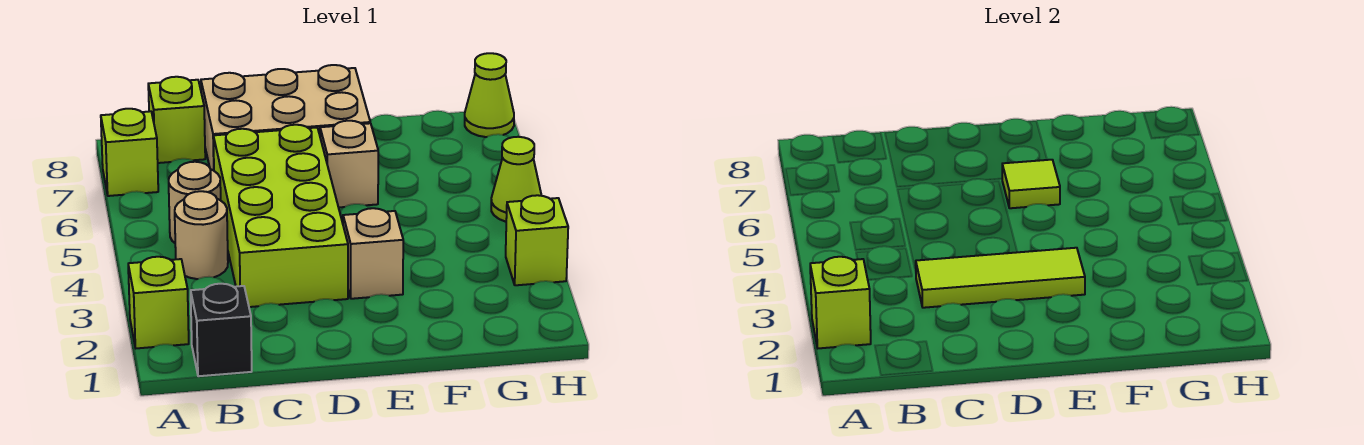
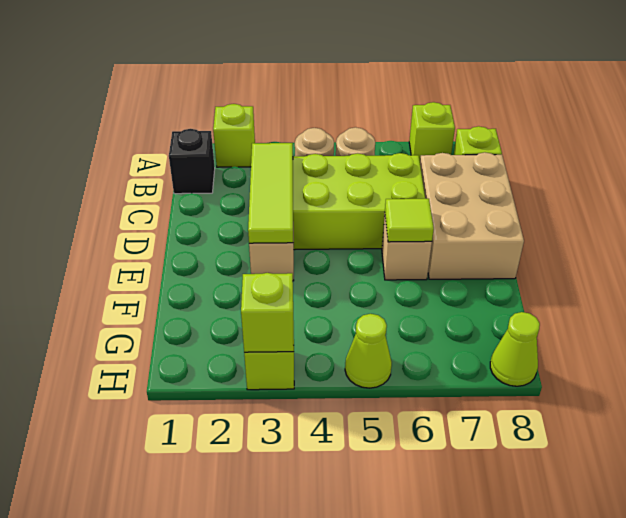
lime brick A2 level 2 -> lime brick H3 level 2

